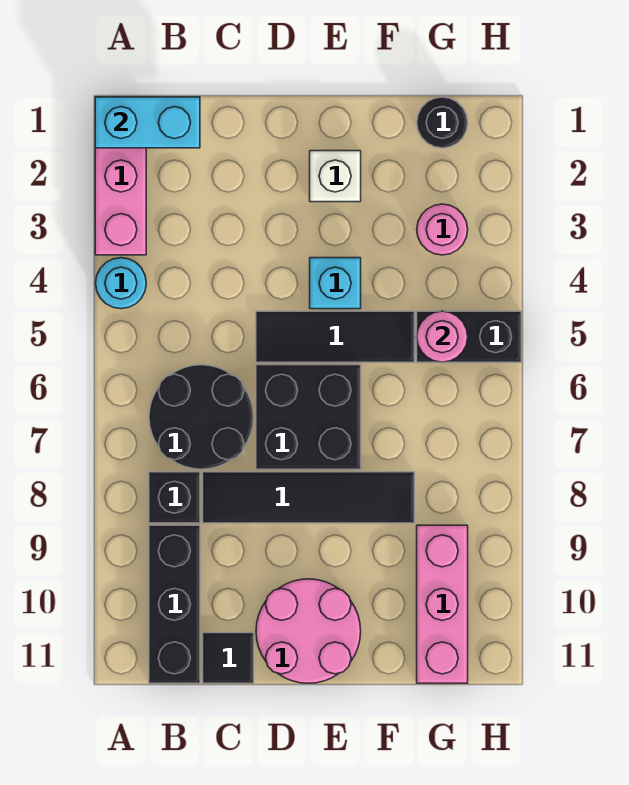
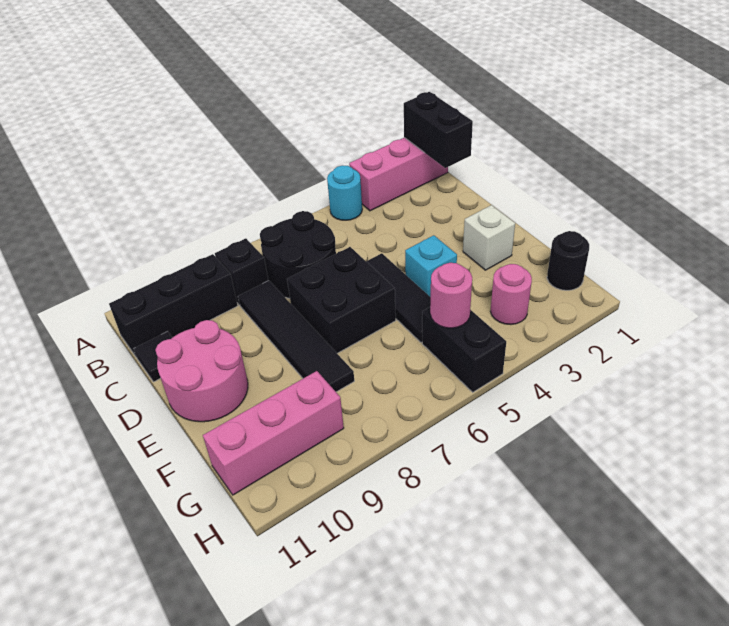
cyan brick A1:B1 level 2 -> black brick A1:B1 level 2

